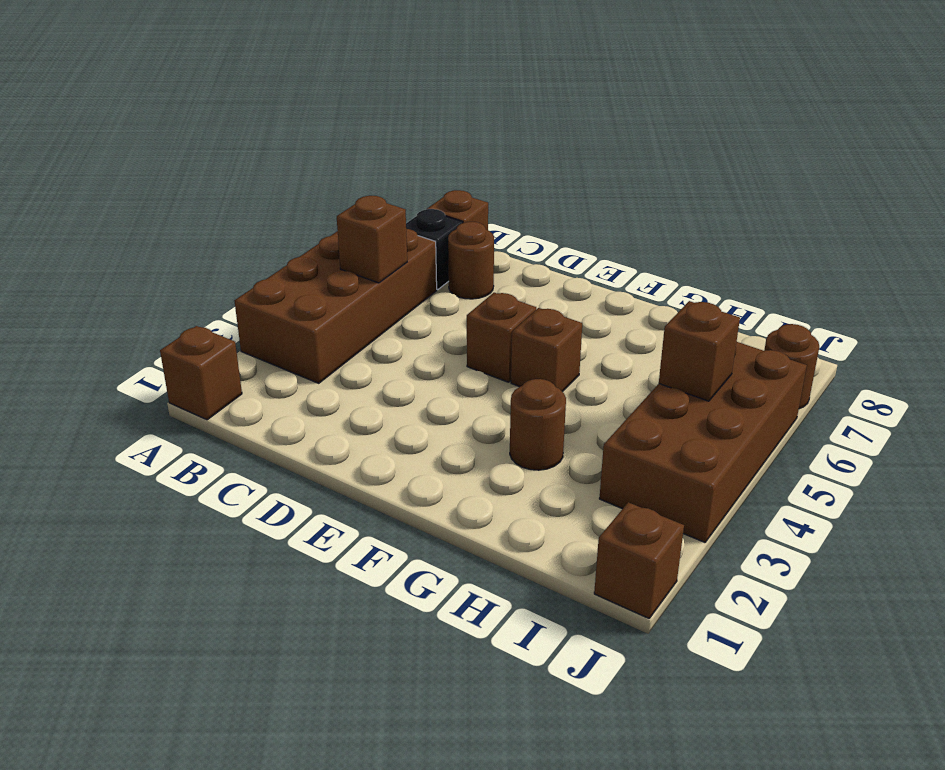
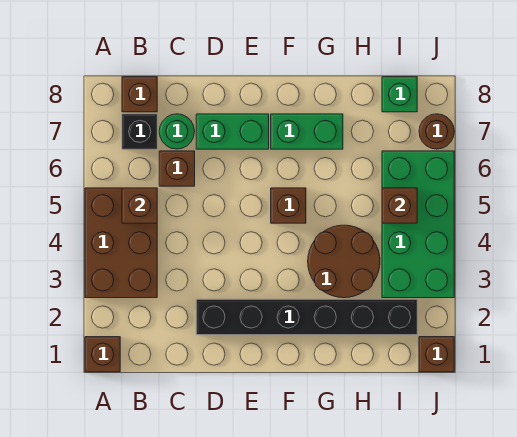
brown brick A3:B6 level 1 -> brown brick A3:B5 level 1
brown round brick C7 level 1 -> green round brick C7 level 1
none -> black brick D2:I2 level 1
none -> green brick D7:E7 level 1
brown brick E5 level 1 -> brown brick C6 level 1
none -> green brick F7:G7 level 1
brown round brick G3 level 1 -> brown round brick G3:H4 level 1
brown brick I3:J6 level 1 -> green brick I3:J6 level 1
none -> green brick I8 level 1

